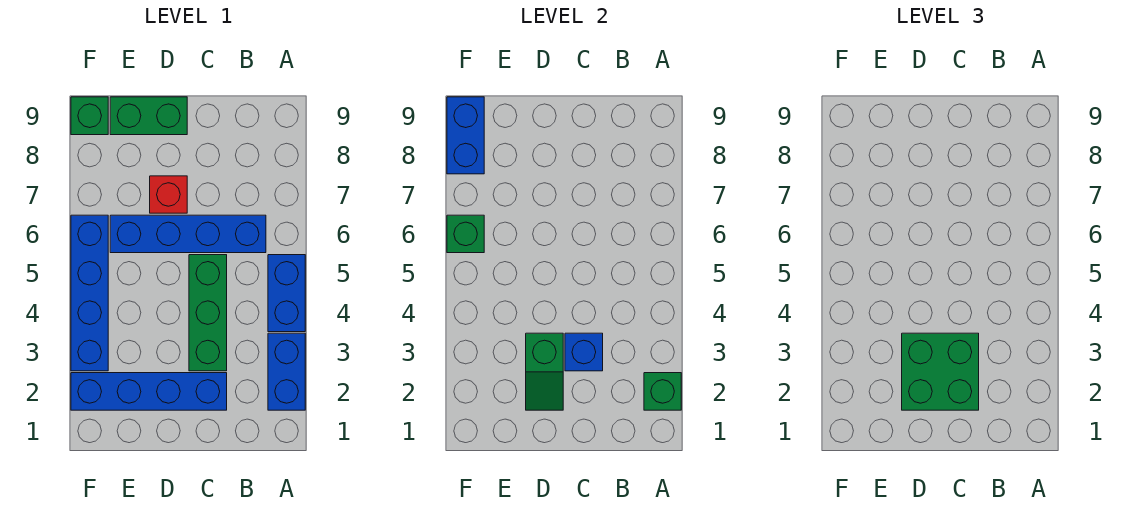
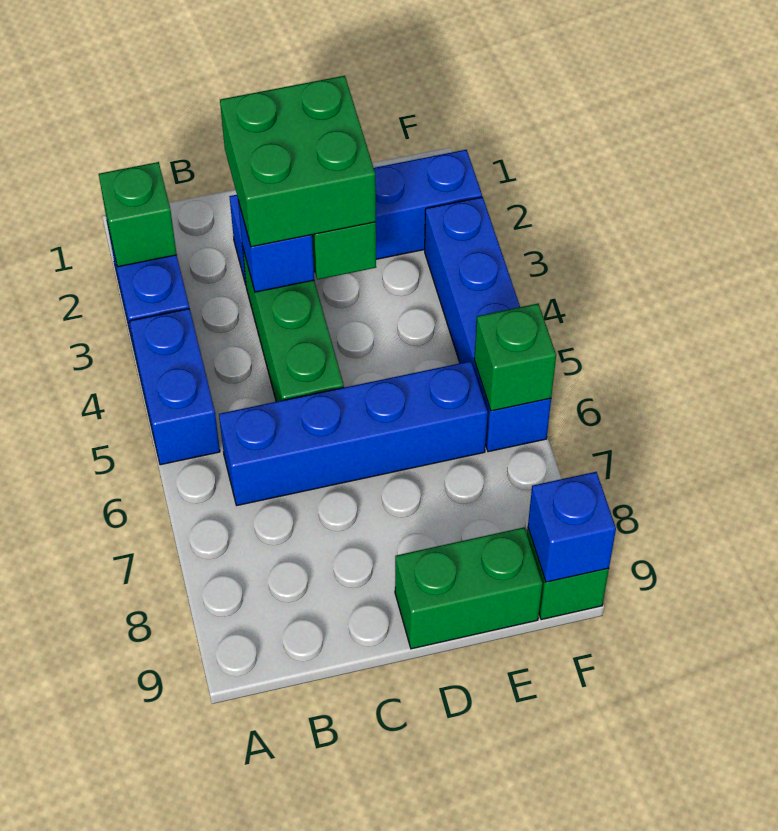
red brick D7 level 1 -> none
blue brick F8:F9 level 2 -> blue brick F9 level 2

